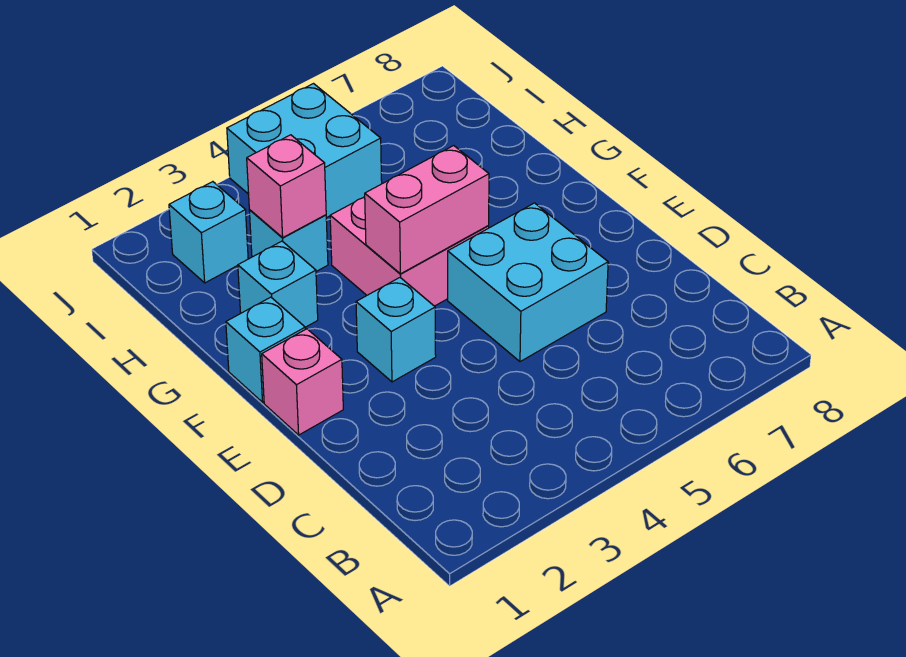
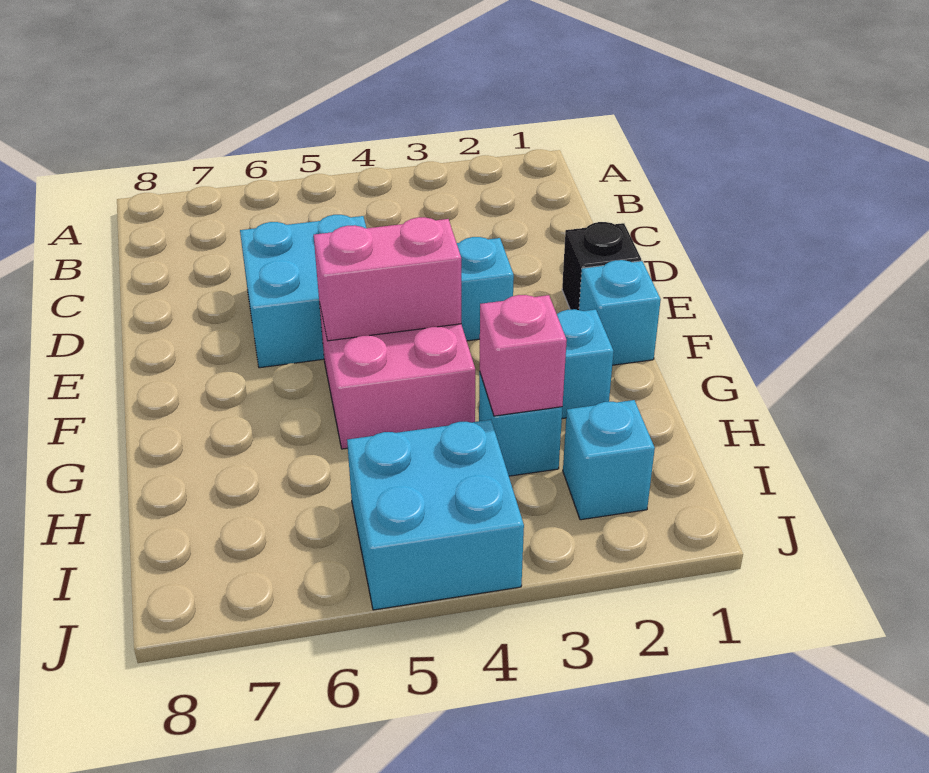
pink brick E1 level 1 -> black brick E1 level 1

